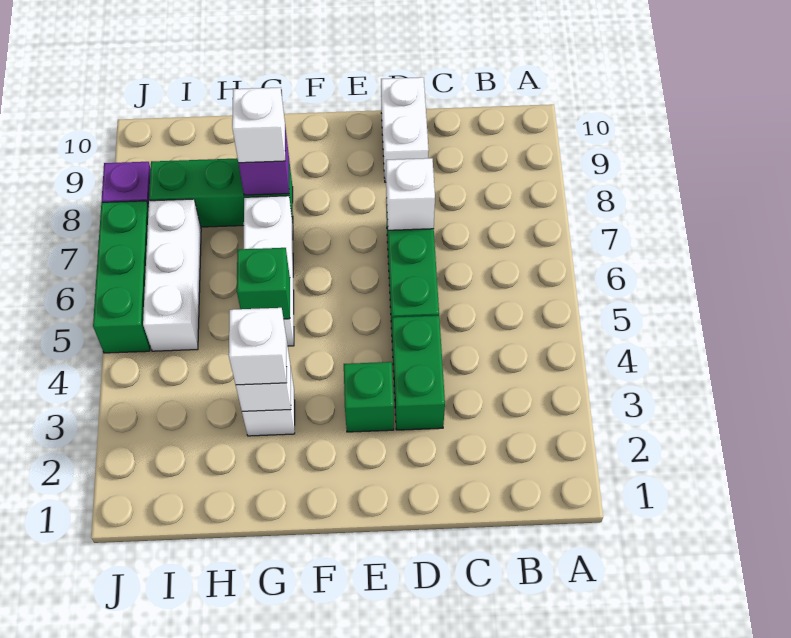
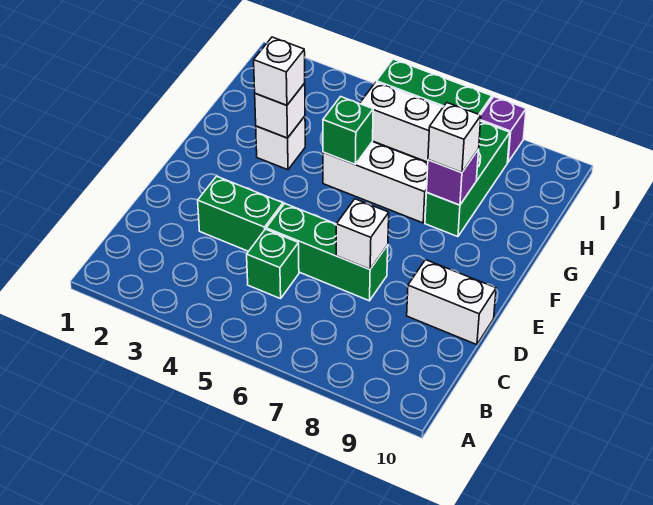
green brick E3 level 1 -> green brick C5 level 1

